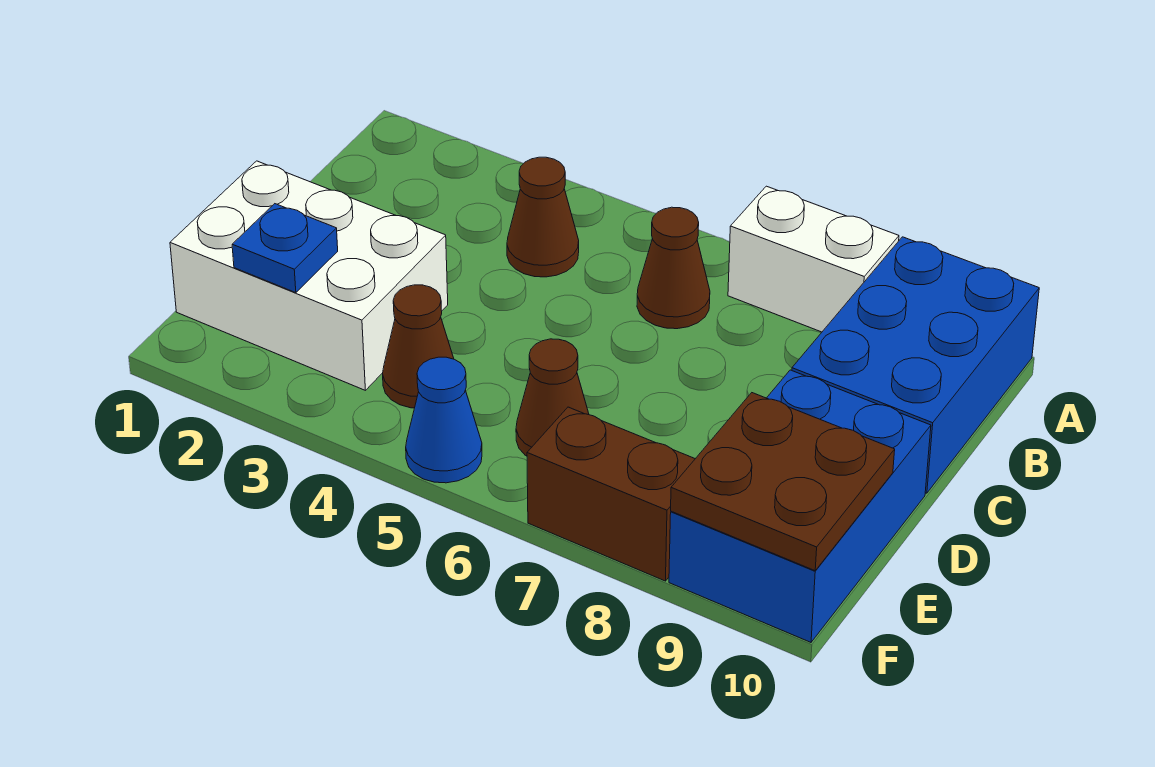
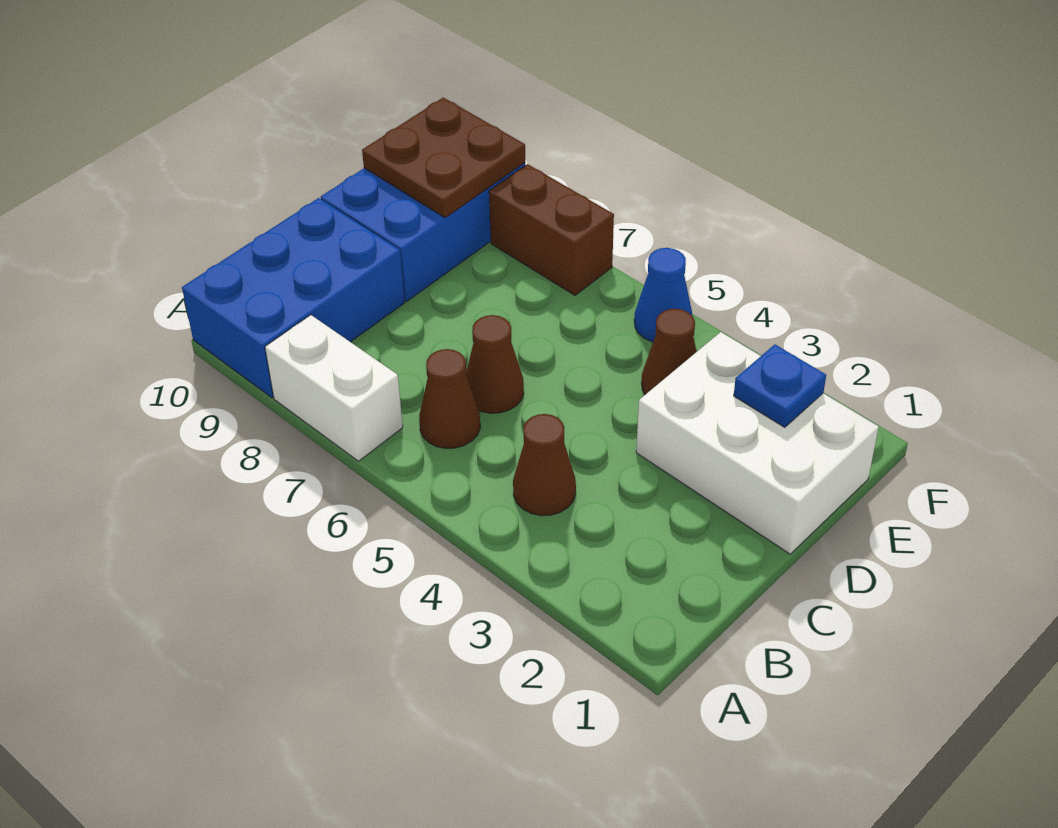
brown cone E6 level 1 -> brown cone C6 level 1

